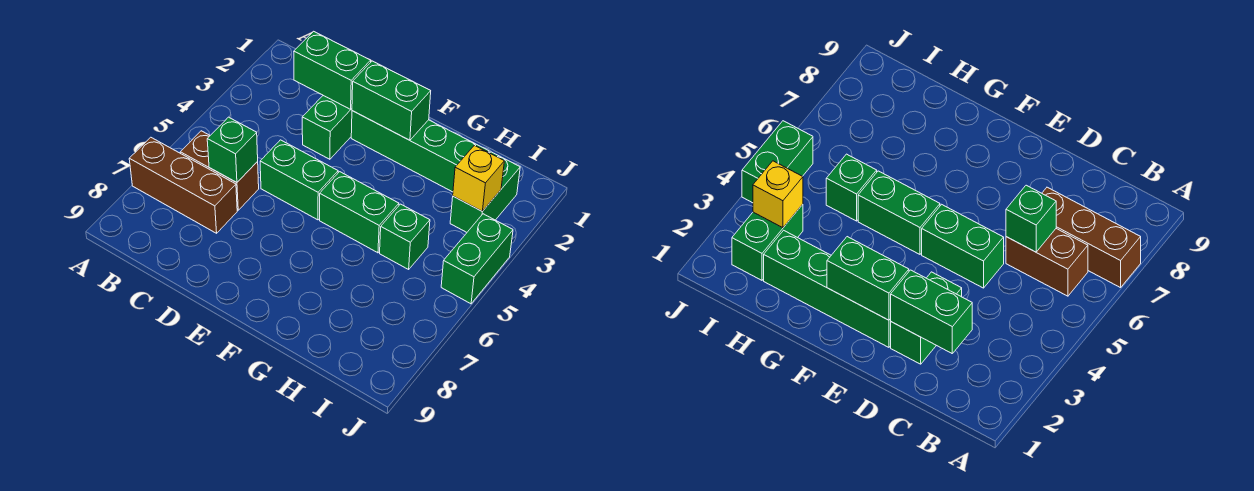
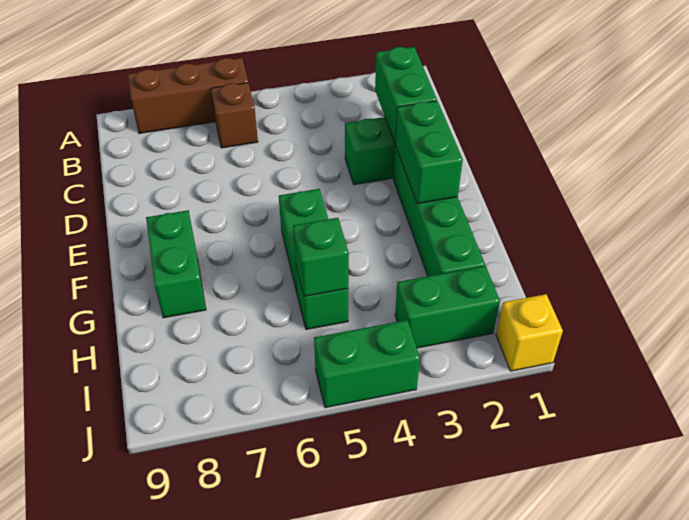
brown brick A7:C7 level 1 -> brown brick A6:A8 level 1
brown brick B6:C6 level 1 -> brown brick B6 level 1
green brick C6 level 2 -> green brick H5 level 2
green brick D5:E5 level 1 -> green brick F8:G8 level 1
yellow brick I3 level 2 -> yellow brick J1 level 1

